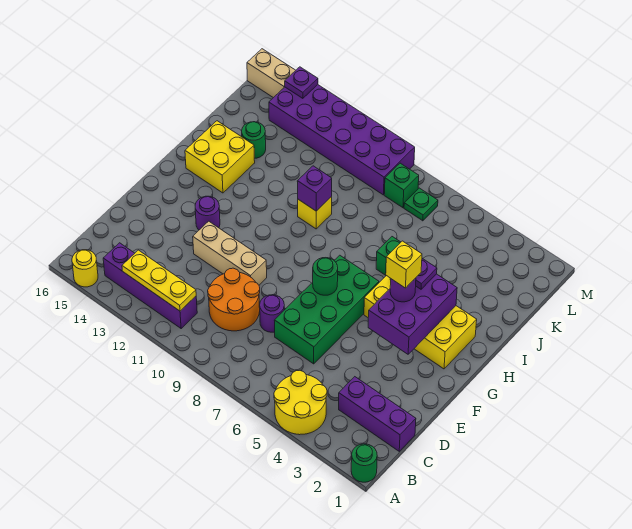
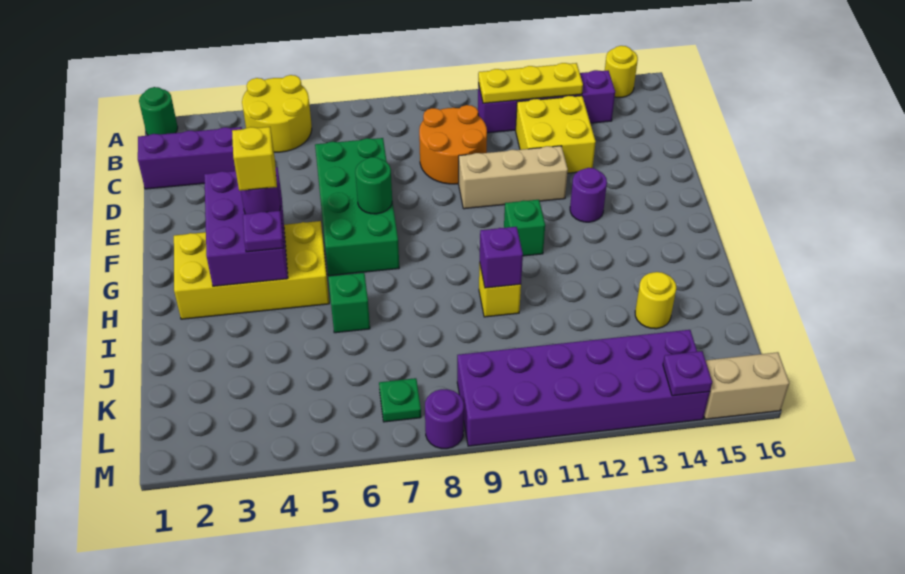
purple round brick D8 level 1 -> purple round brick M8 level 1
yellow brick H14:I15 level 1 -> yellow brick C12:D13 level 1
green round brick J14 level 1 -> yellow round brick J14 level 1
green brick L8 level 1 -> green brick G11 level 1

